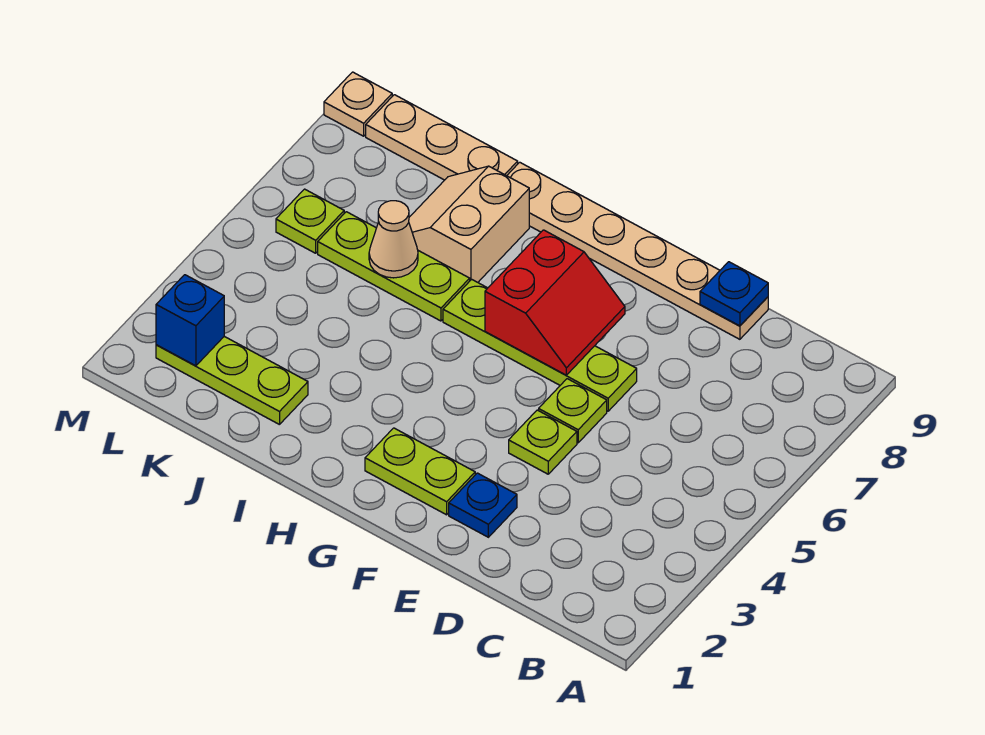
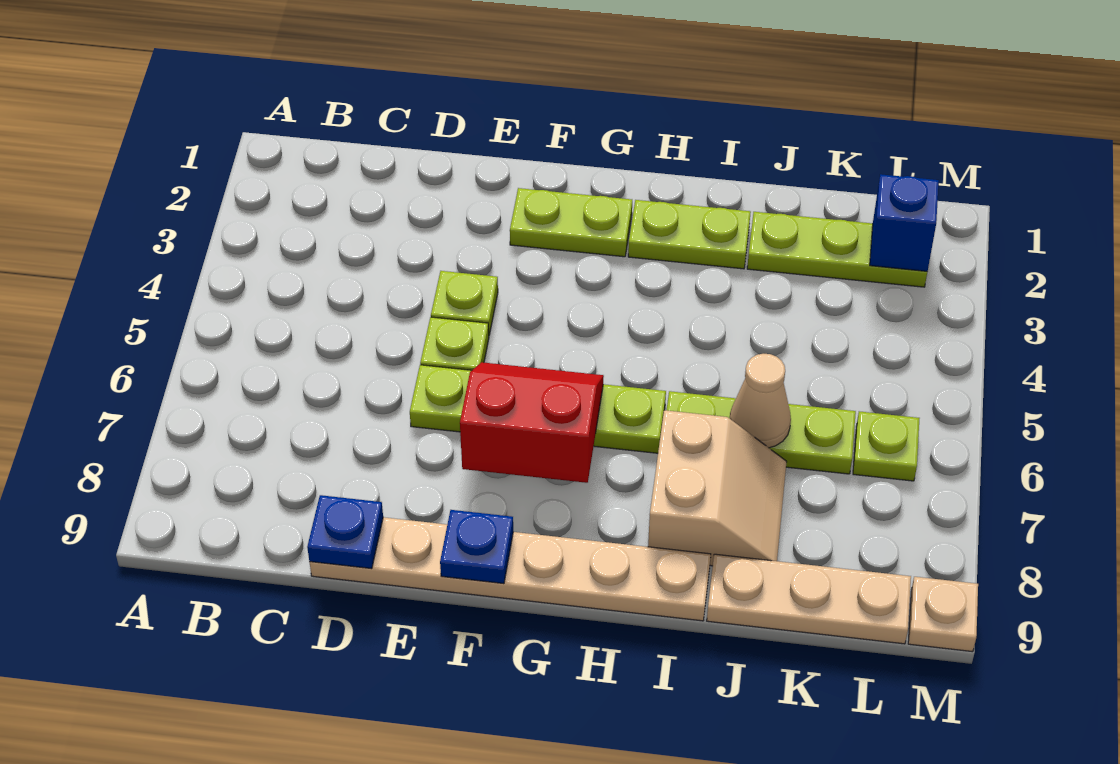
blue plate E2 level 1 -> blue plate F9 level 2
red slope F6:G7 level 2 top G -> red slope F6:G7 level 2 top 7
none -> lime plate H2:I2 level 1

